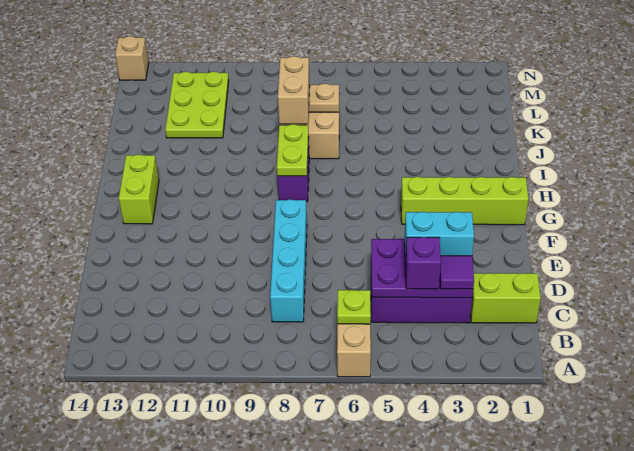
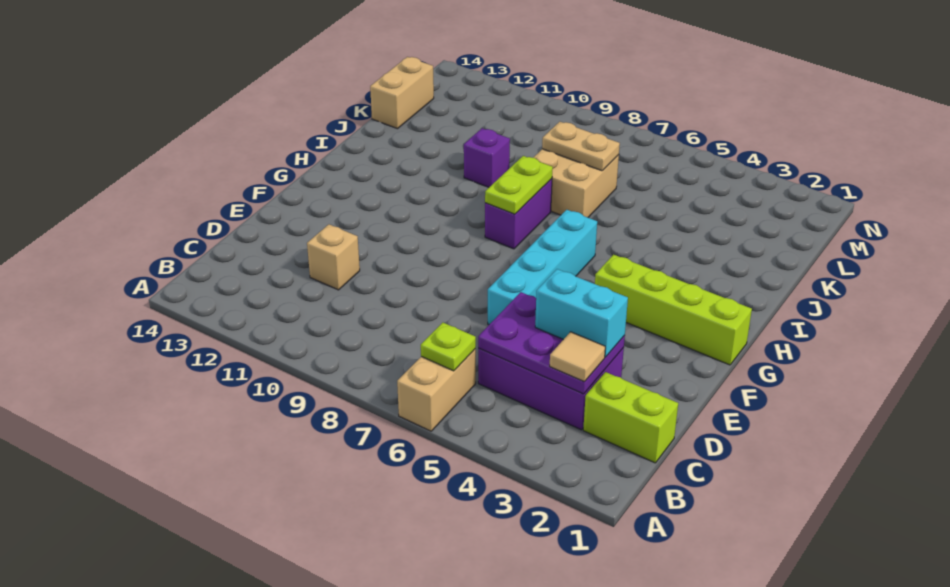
purple tile C3 level 3 -> tan tile C3 level 3
purple brick C4 level 3 -> purple brick J10 level 1
cyan brick C8:F8 level 1 -> cyan brick E6:H6 level 1
lime brick G13:H13 level 1 -> none
tan brick J8:K8 level 3 -> tan brick K14:L14 level 1
lime plate K11:M12 level 1 -> none
tan brick N14 level 1 -> tan brick D11 level 1

